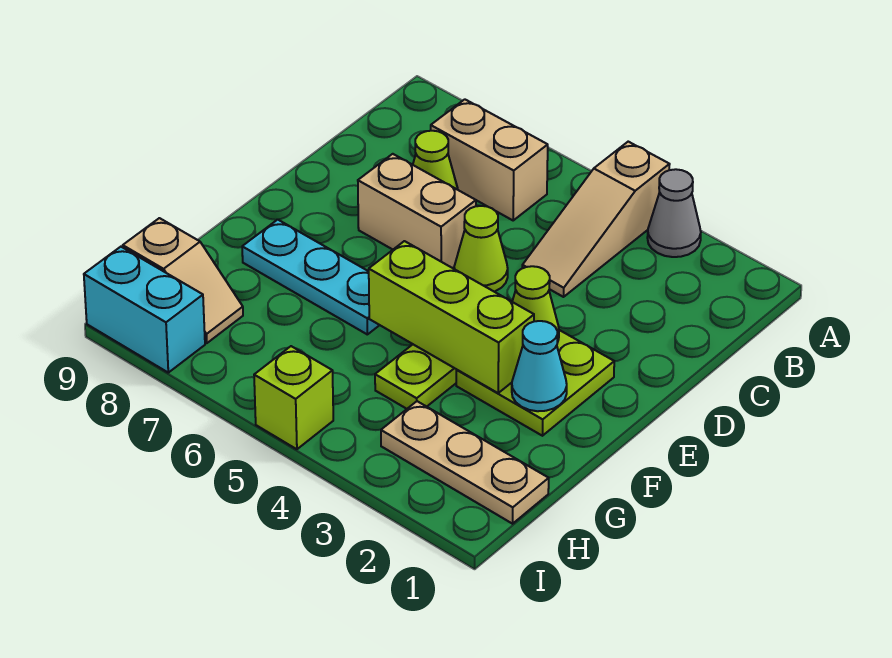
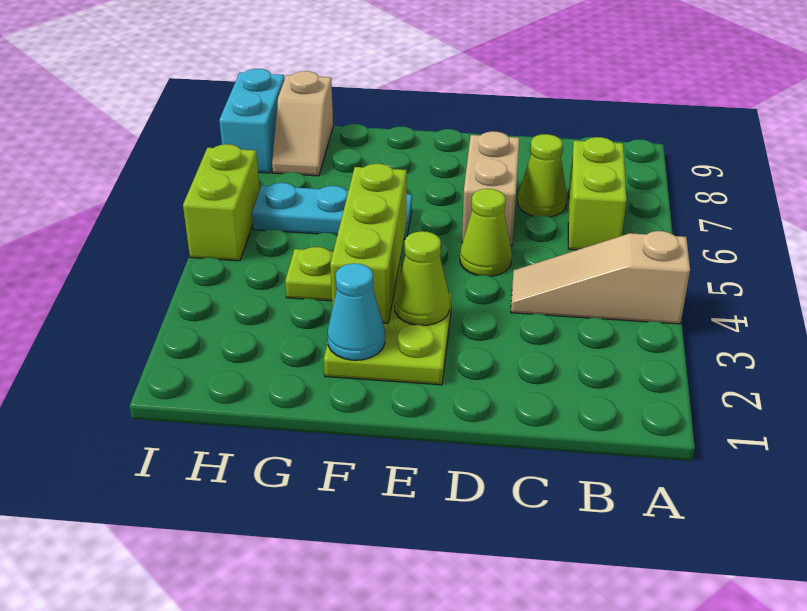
grey cone A3 level 1 -> none
tan brick B6:B7 level 1 -> lime brick B6:B7 level 1
cyan plate F6:F8 level 1 -> cyan plate F6:H6 level 1
tan plate H1:H3 level 1 -> none
lime brick I5 level 1 -> lime brick I5:I6 level 1

